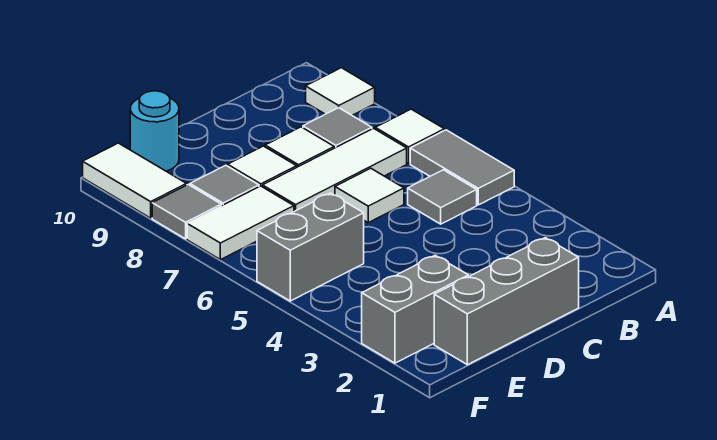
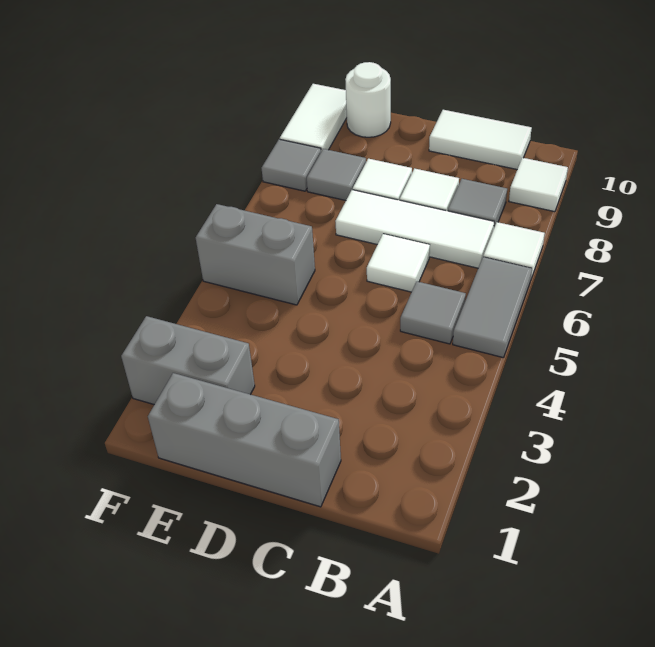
white tile E7:F7 level 1 -> white tile B10:C10 level 1
cyan round brick E10 level 1 -> white round brick E10 level 1

